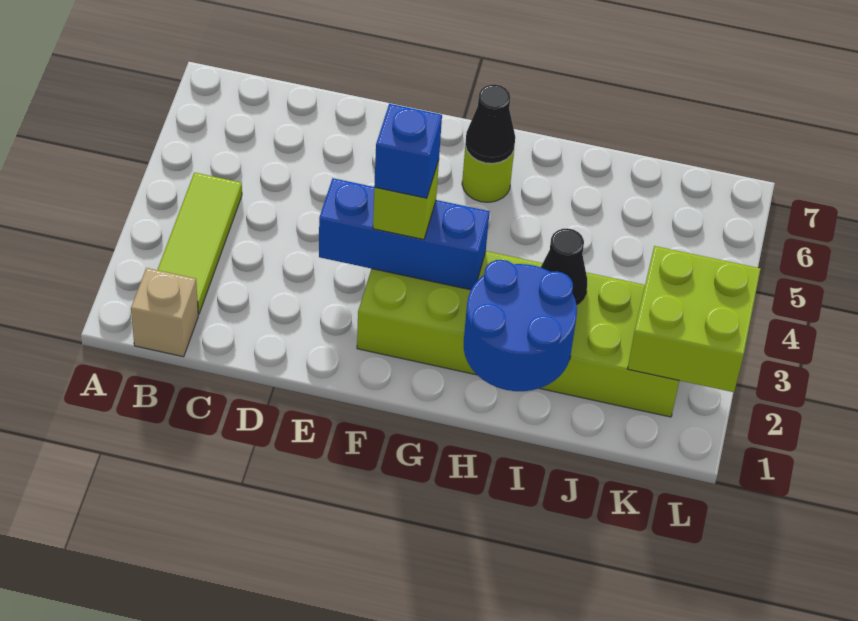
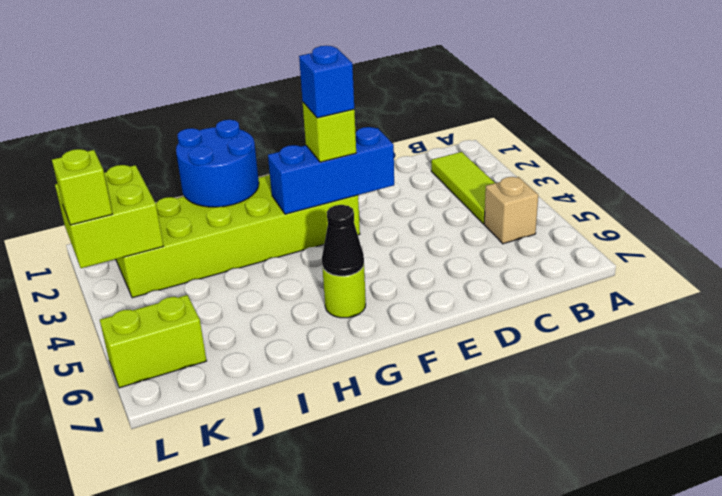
tan brick B1 level 1 -> tan brick B5 level 1
black cone I3 level 2 -> none
none -> lime brick K6:L6 level 1
none -> lime brick L3 level 3

